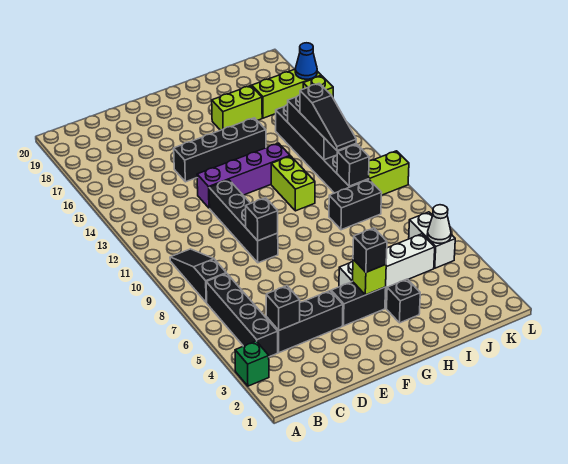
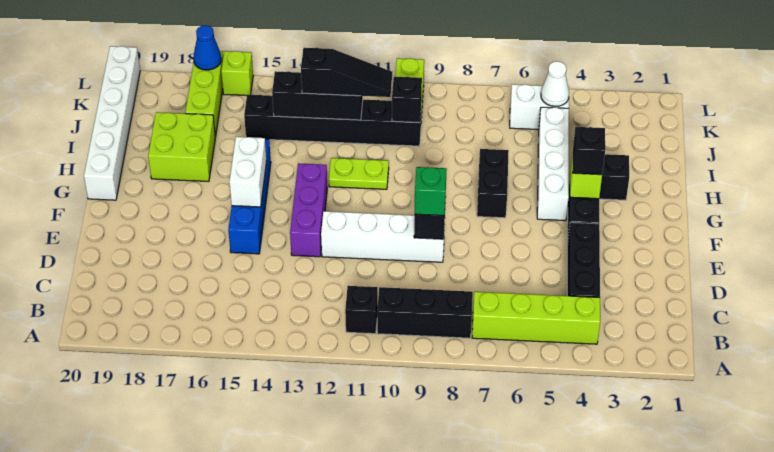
green brick A3 level 1 -> green brick E9 level 3
black brick B4:B7 level 1 -> lime brick B4:B7 level 1
black slope B8:B10 level 1 top 8 -> black brick B8:B10 level 1
black brick C4 level 2 -> black brick B11 level 1
black brick E9:E12 level 1 -> white brick E9:E12 level 1
purple brick E13:H13 level 1 -> purple brick E13:G13 level 1
black brick E15:H15 level 1 -> blue brick E15:H15 level 1
none -> white brick F15:G15 level 2
none -> white brick G20:L20 level 1
lime brick H11:H12 level 1 -> lime plate H11:H12 level 1
lime brick H17:I17 level 1 -> lime brick H17:I18 level 1
black brick I9:J9 level 1 -> black brick G7:H7 level 1

